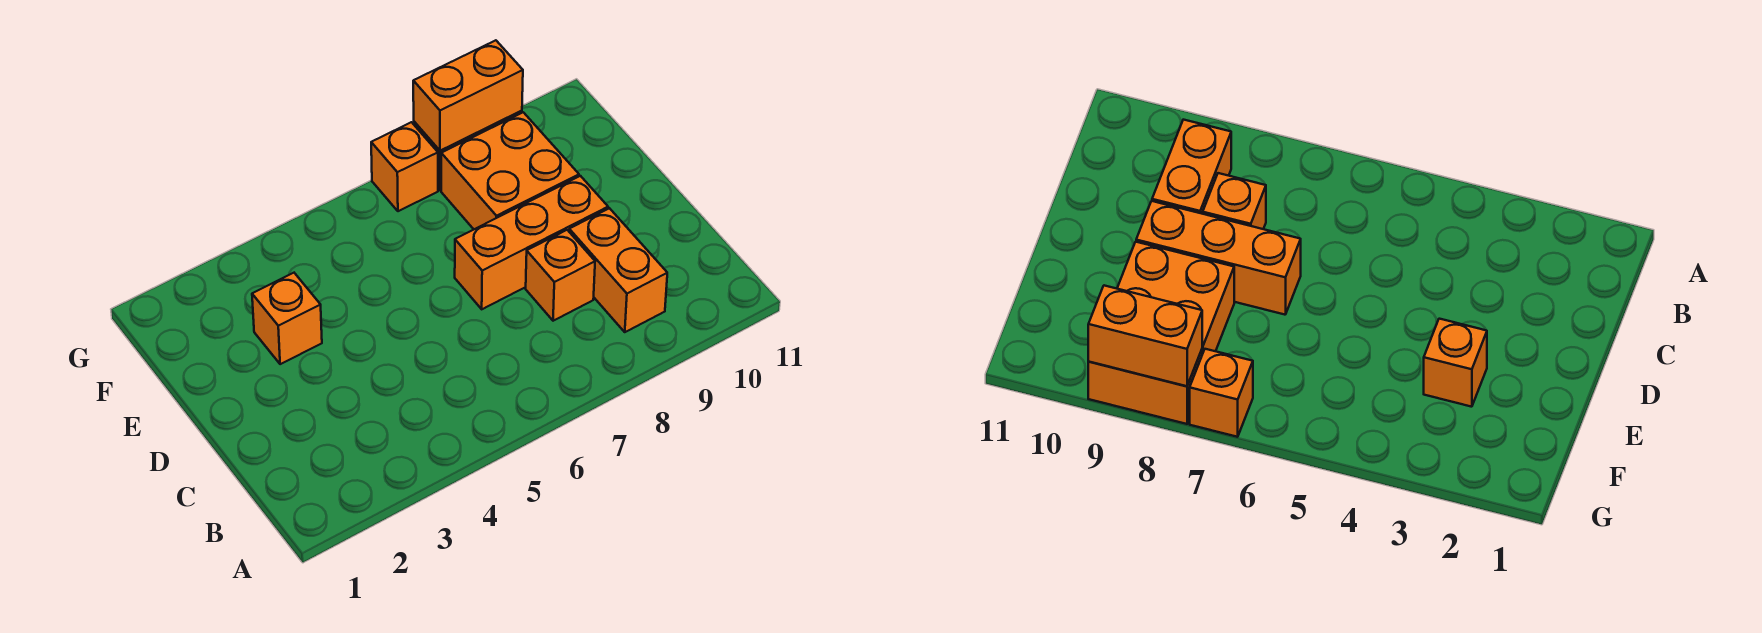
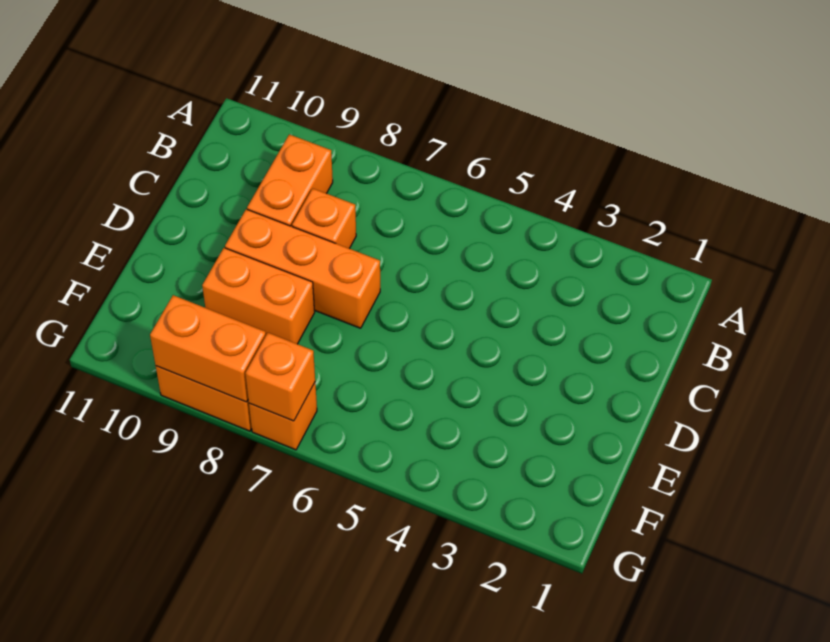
orange brick E3 level 1 -> orange brick G7 level 2
orange brick E8:F9 level 1 -> orange brick E8:E9 level 1

